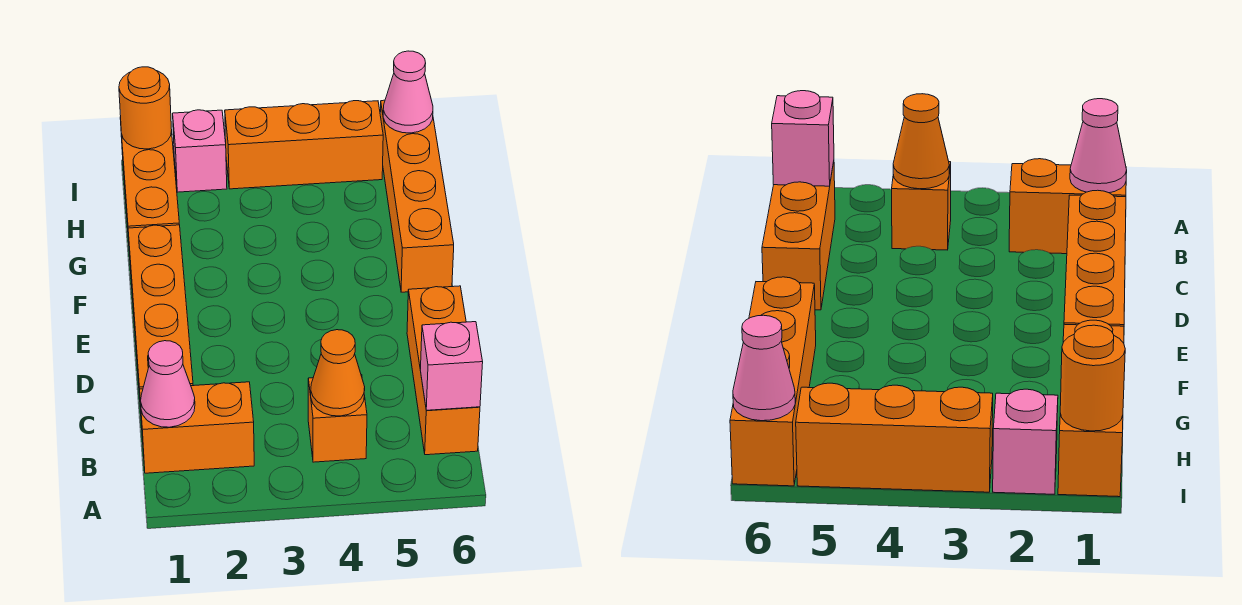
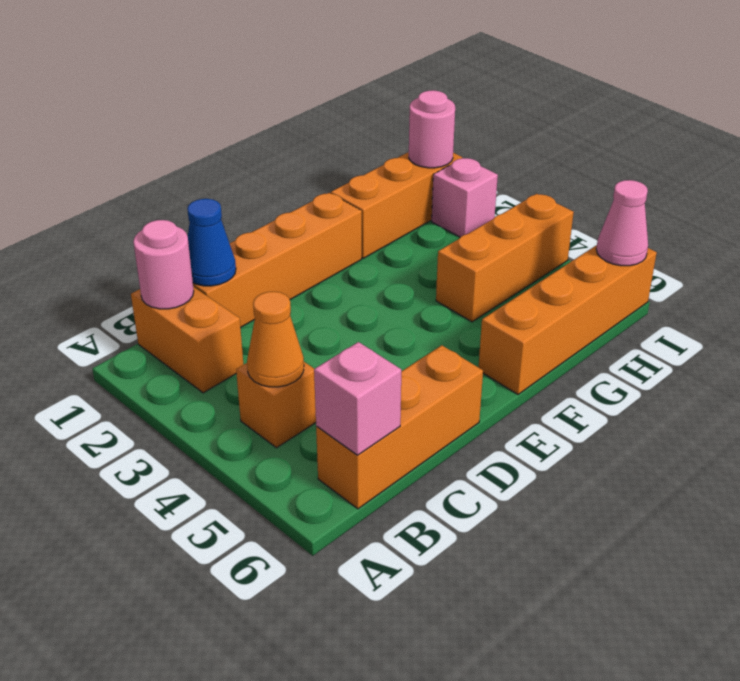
pink cone B1 level 2 -> pink round brick B1 level 2
none -> blue cone C1 level 2
orange round brick I1 level 2 -> pink round brick I1 level 2
orange brick I3:I5 level 1 -> orange brick G4:I4 level 1

